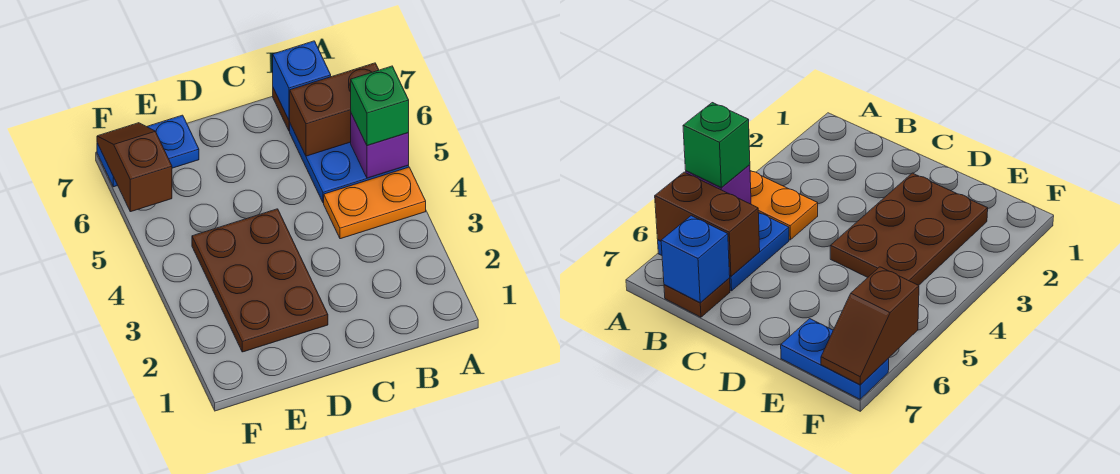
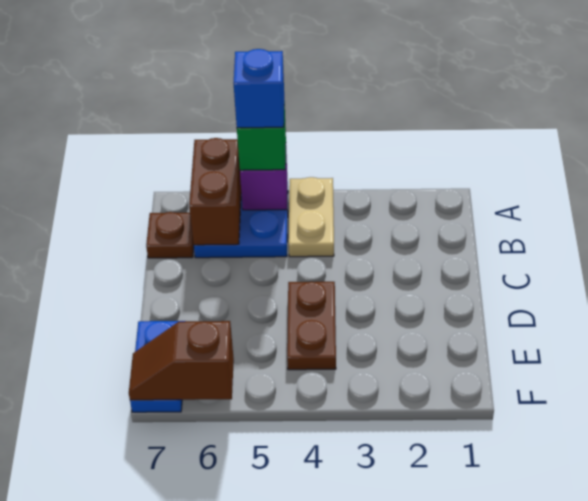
orange plate A4:B4 level 1 -> tan plate A4:B4 level 1
blue brick B7 level 2 -> blue brick A5 level 4
brown plate D2:E4 level 1 -> brown plate D4:E4 level 1

